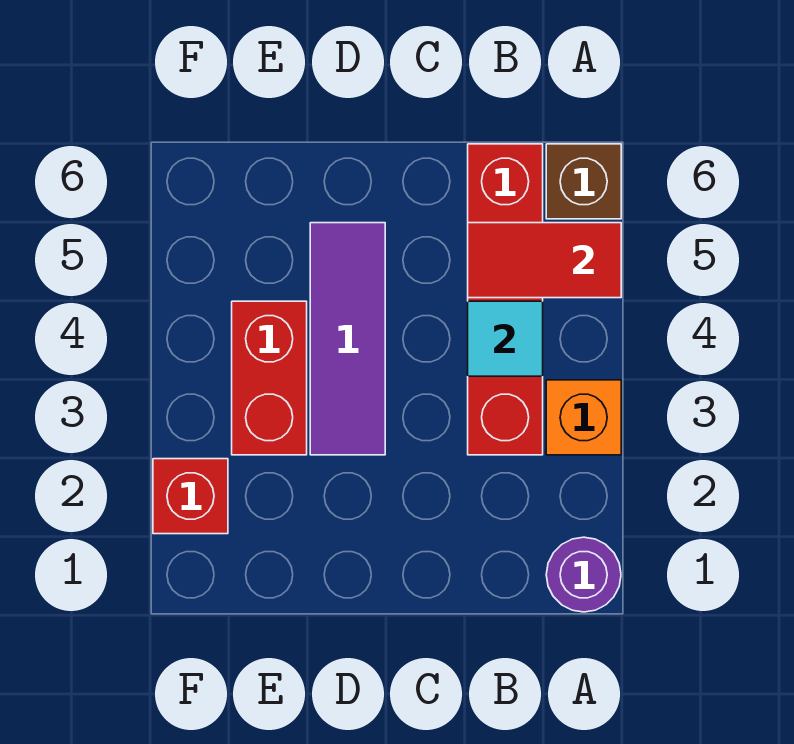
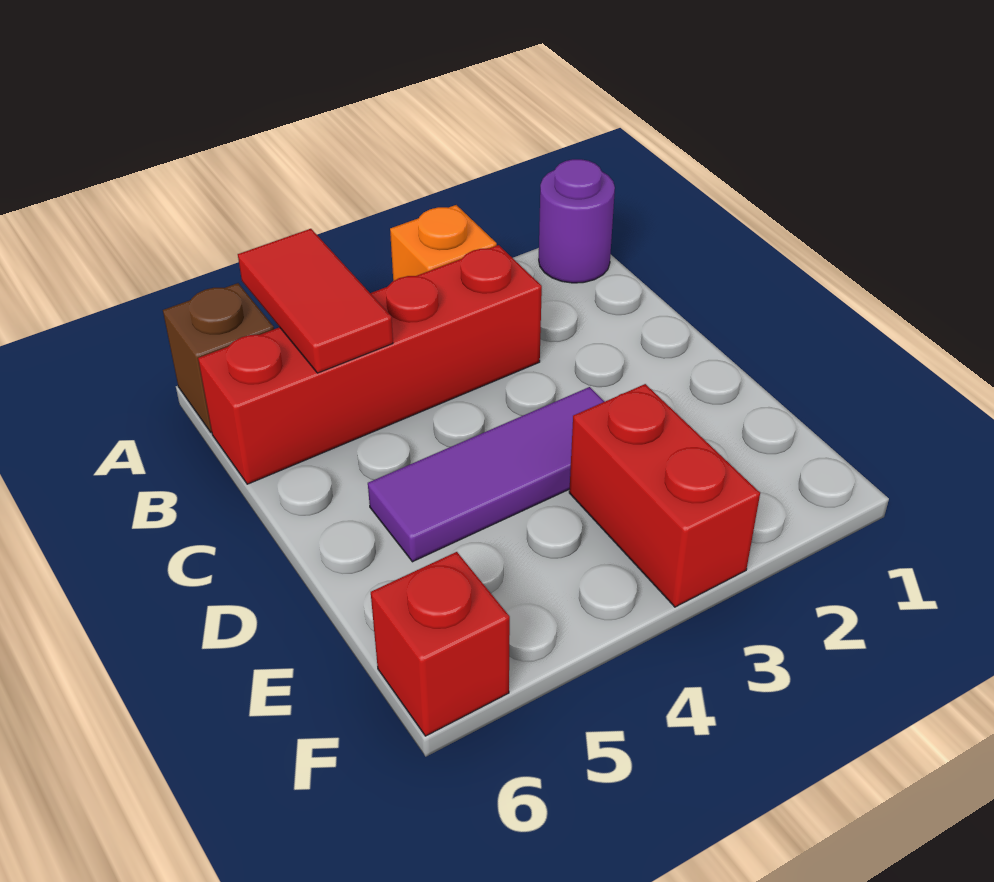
cyan tile B4 level 2 -> none
red brick E3:E4 level 1 -> red brick E3:F3 level 1
red brick F2 level 1 -> red brick F6 level 1

